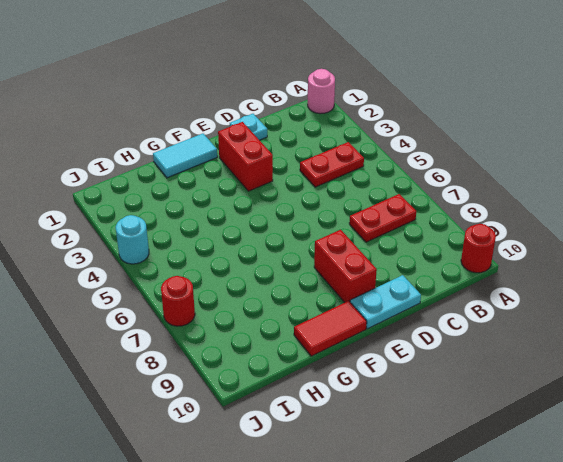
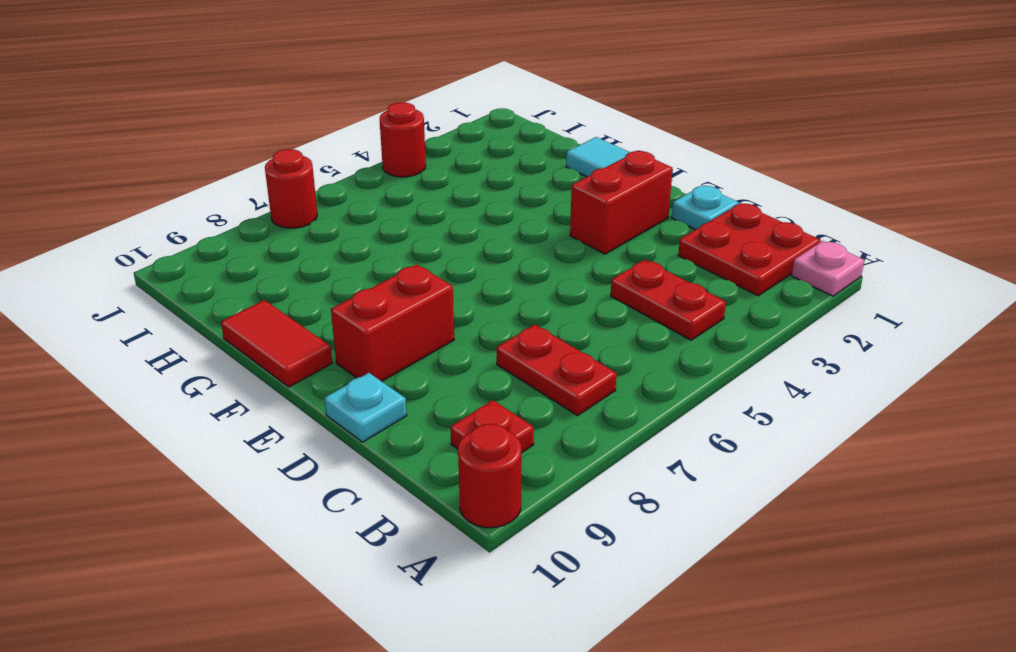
pink round brick A1 level 1 -> pink plate A1 level 1
none -> red plate B1:C2 level 1
none -> red plate B9 level 1
cyan plate D10:E10 level 1 -> cyan plate D10 level 1
cyan round brick J4 level 1 -> red round brick J4 level 1

